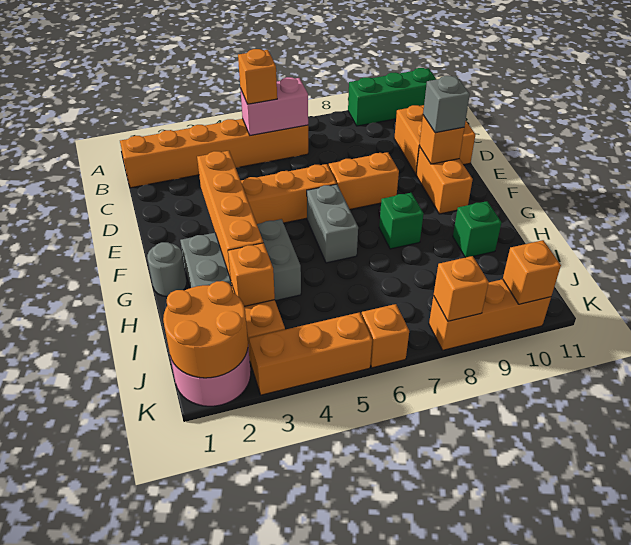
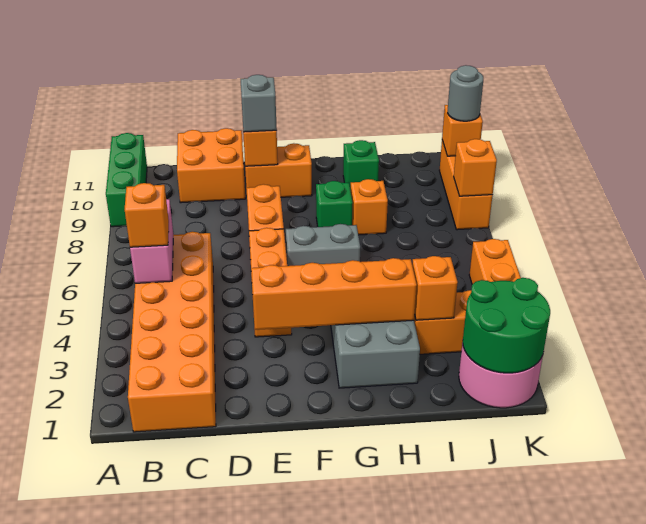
orange brick B1:B6 level 1 -> orange brick B1:C6 level 1
grey round brick G1 level 1 -> grey round brick K10 level 3
orange round brick J1:K2 level 2 -> green round brick J1:K2 level 2
orange brick K6 level 1 -> orange brick H8 level 1

